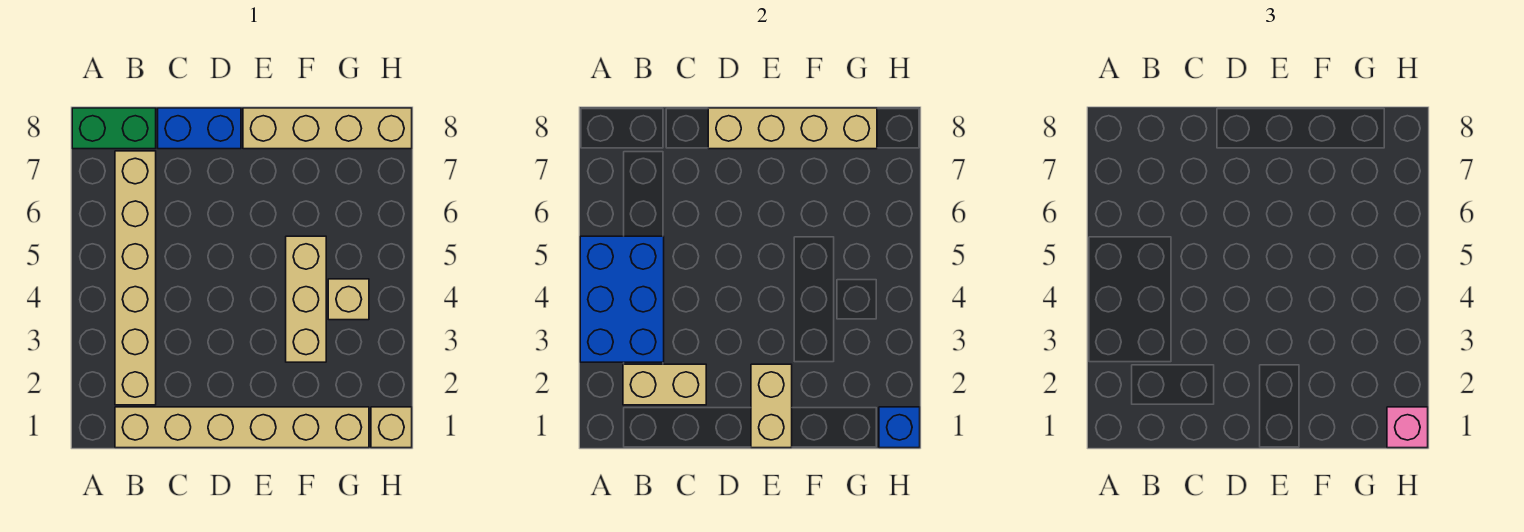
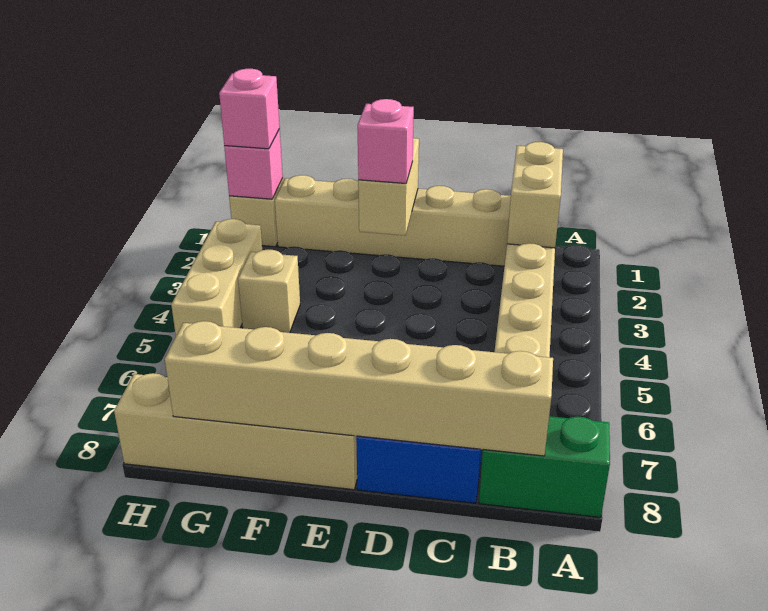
blue brick A3:B5 level 2 -> none
tan brick B2:C2 level 2 -> tan brick B1:B2 level 2
tan brick D8:G8 level 2 -> tan brick B8:G8 level 2
none -> pink brick E2 level 3
tan brick F3:F5 level 1 -> tan brick H3:H5 level 1
blue brick H1 level 2 -> pink brick H1 level 2

